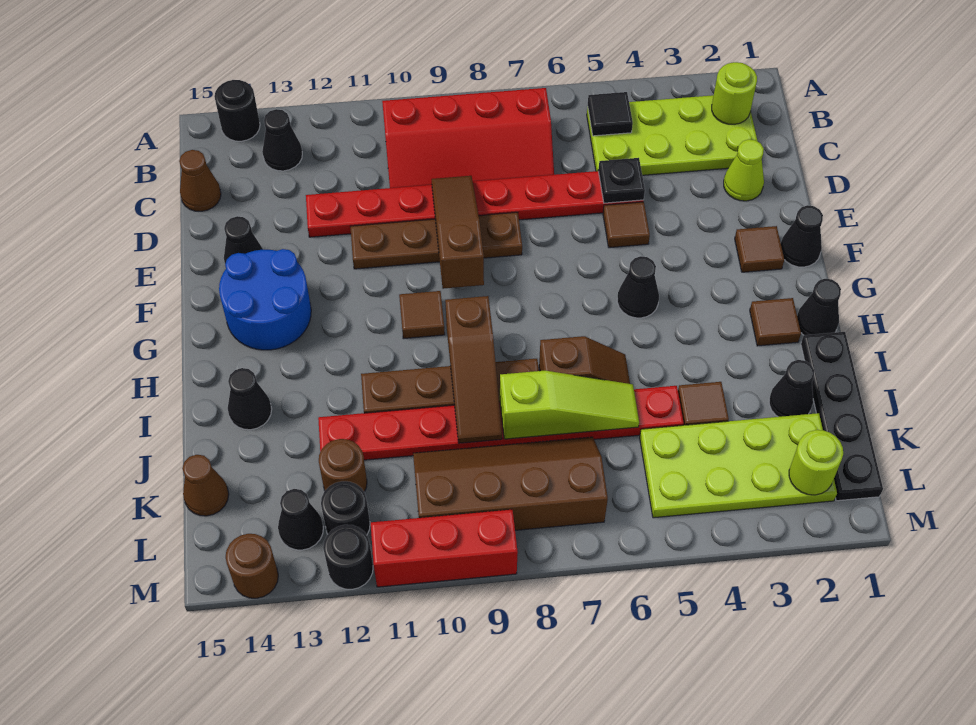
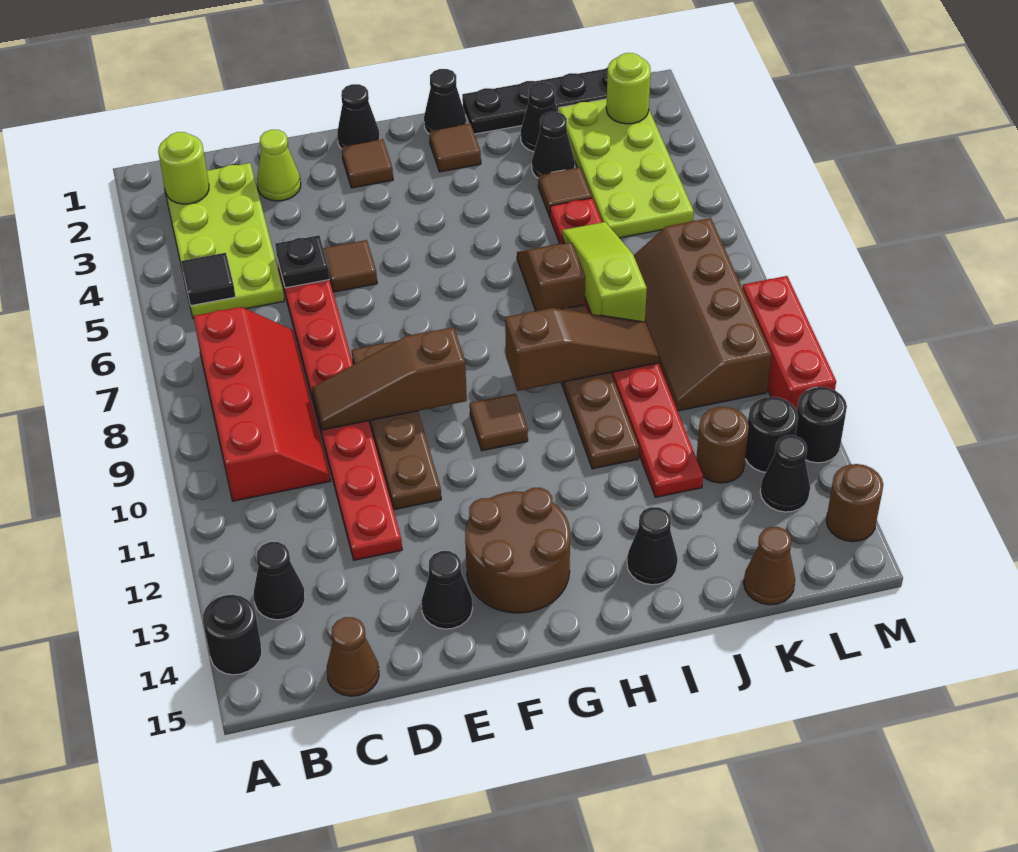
blue round brick F13:G14 level 1 -> brown round brick F13:G14 level 1
black cone G5 level 1 -> black cone J3 level 1

